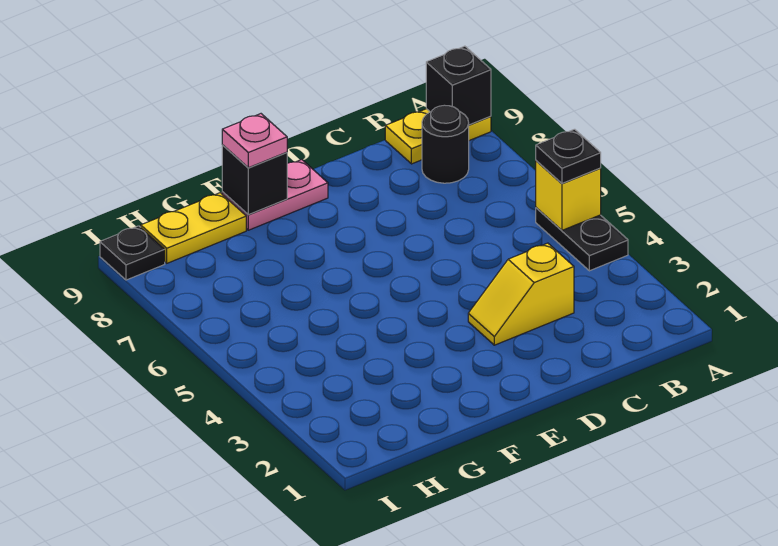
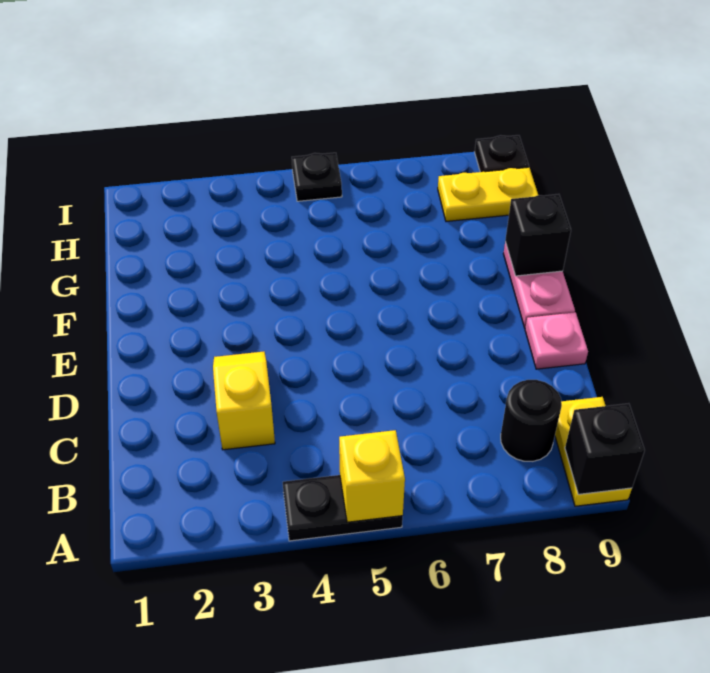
black plate A5 level 3 -> black plate I5 level 1
pink plate F9 level 3 -> pink plate D9 level 1
yellow plate G9:H9 level 1 -> yellow plate H8:H9 level 1

